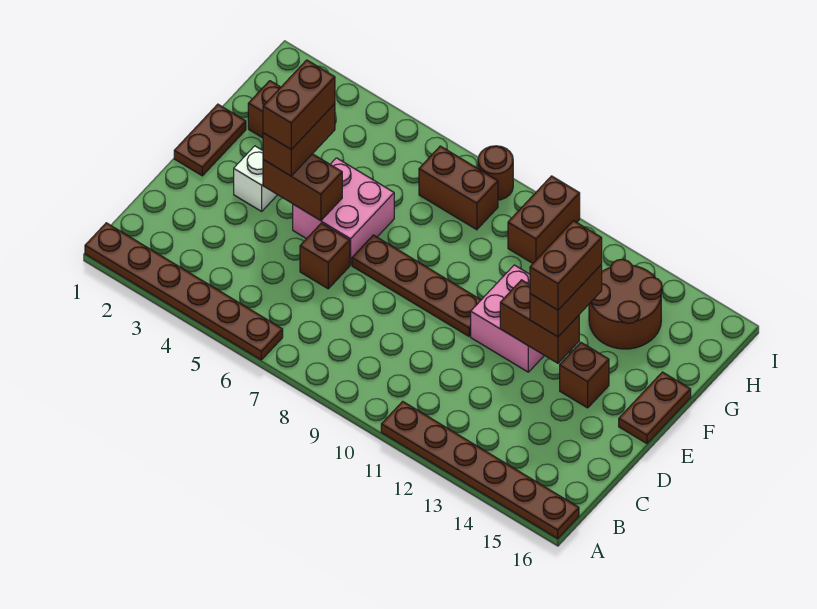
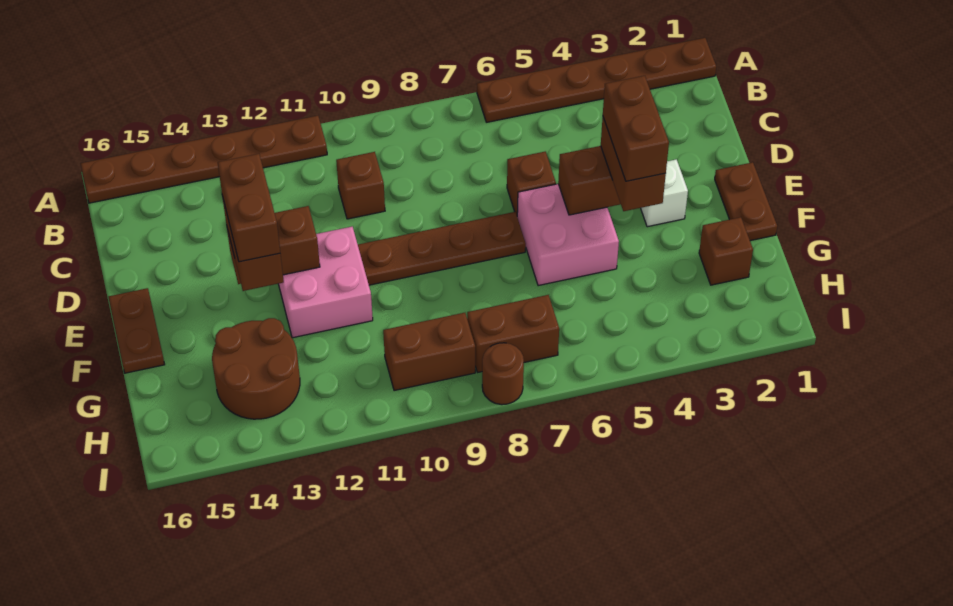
brown brick E14 level 1 -> brown brick C10 level 1
brown brick H10:I10 level 1 -> brown brick H9:H10 level 1

